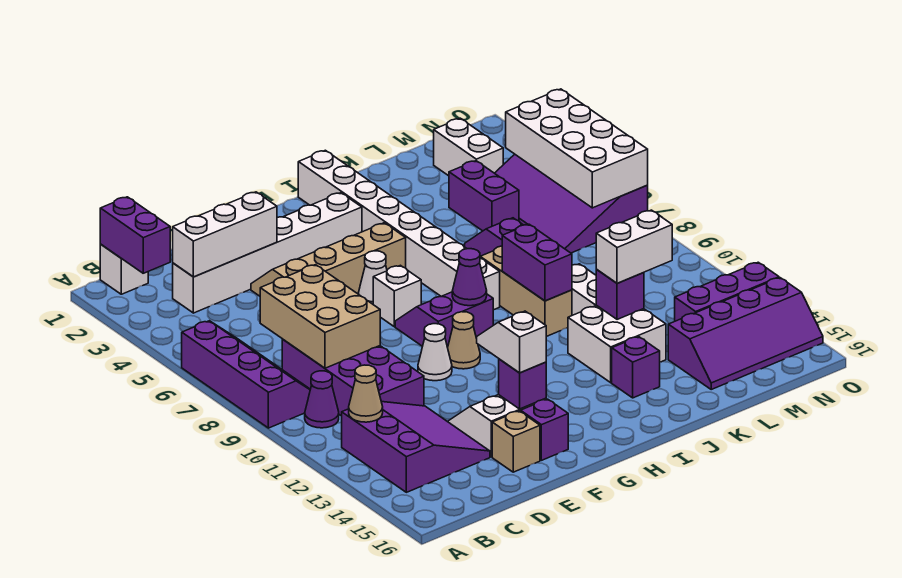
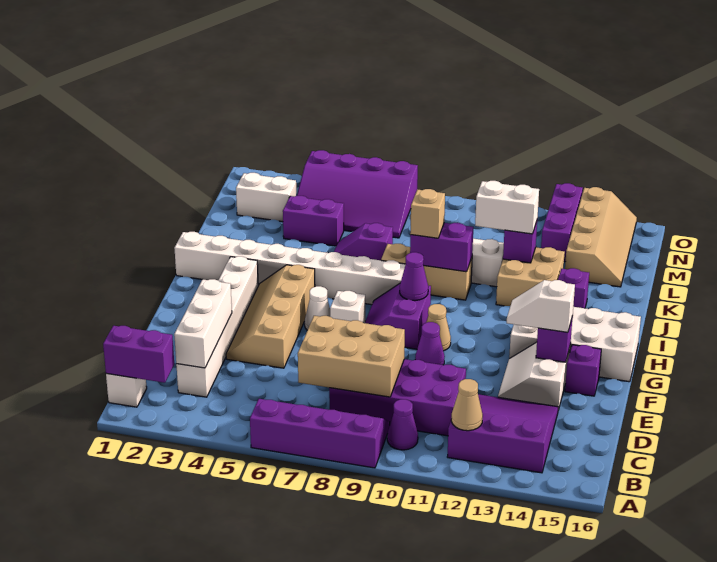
tan brick E15 level 1 -> tan brick J9 level 3
white cone F10 level 1 -> purple cone F10 level 1
white brick J12:K13 level 1 -> tan brick J12:K13 level 1
white brick K12:L12 level 3 -> white brick K11:K12 level 3
purple slope L14:O15 level 1 top 14 -> tan slope L14:O15 level 1 top 14
white brick N4:O7 level 2 -> white brick G13:H16 level 1

